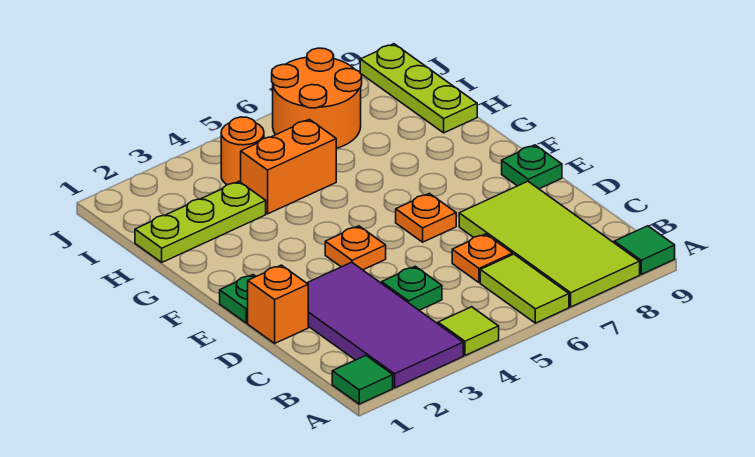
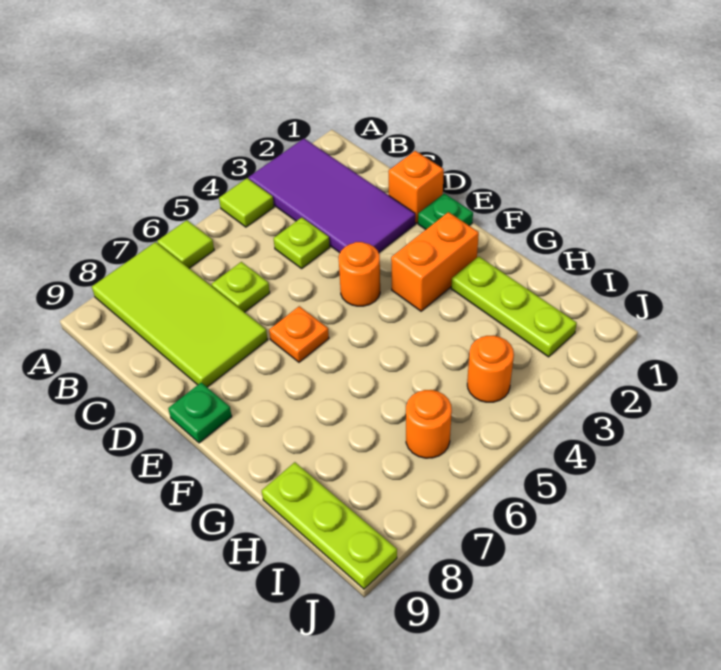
green tile A1 level 1 -> none
lime tile A6:B6 level 1 -> lime tile A6 level 1
green tile A9 level 1 -> none
green plate C4 level 1 -> lime plate C4 level 1
orange plate C6 level 1 -> lime plate C6 level 1
orange plate E4 level 1 -> orange round brick E4 level 1
lime plate H1:H3 level 1 -> lime plate G2:I2 level 1
orange brick H4:H5 level 1 -> orange brick F2:F3 level 1
orange round brick I6:J7 level 1 -> orange round brick I6 level 1

